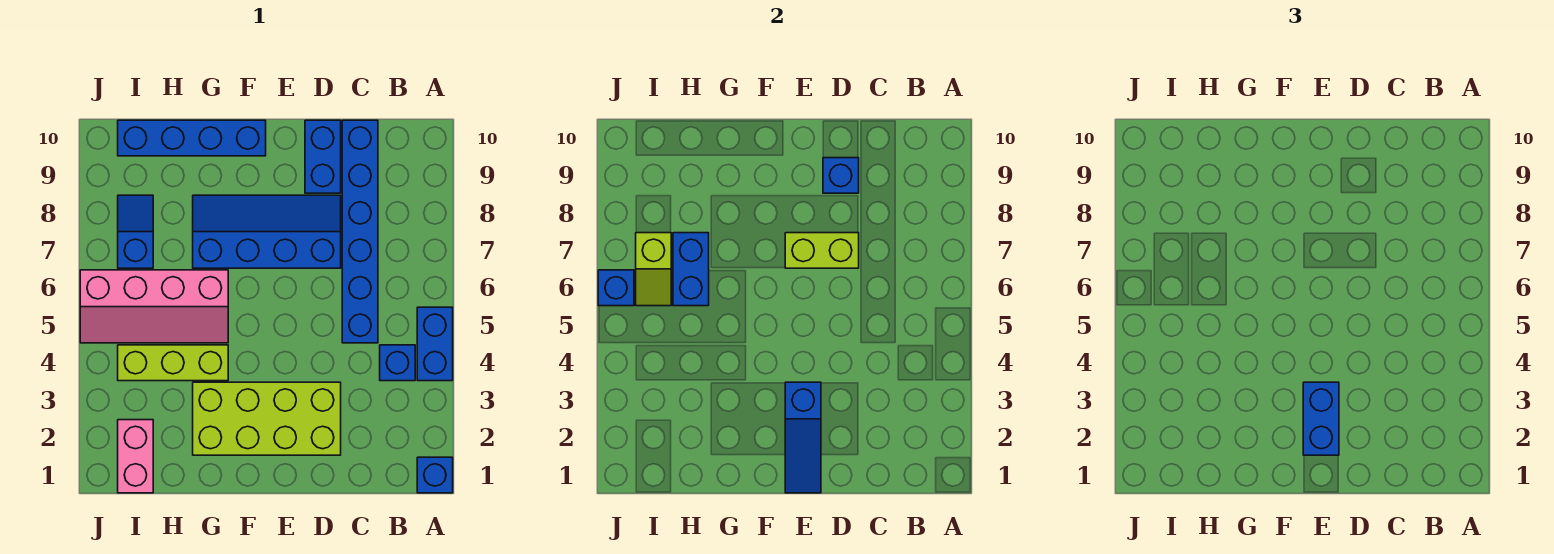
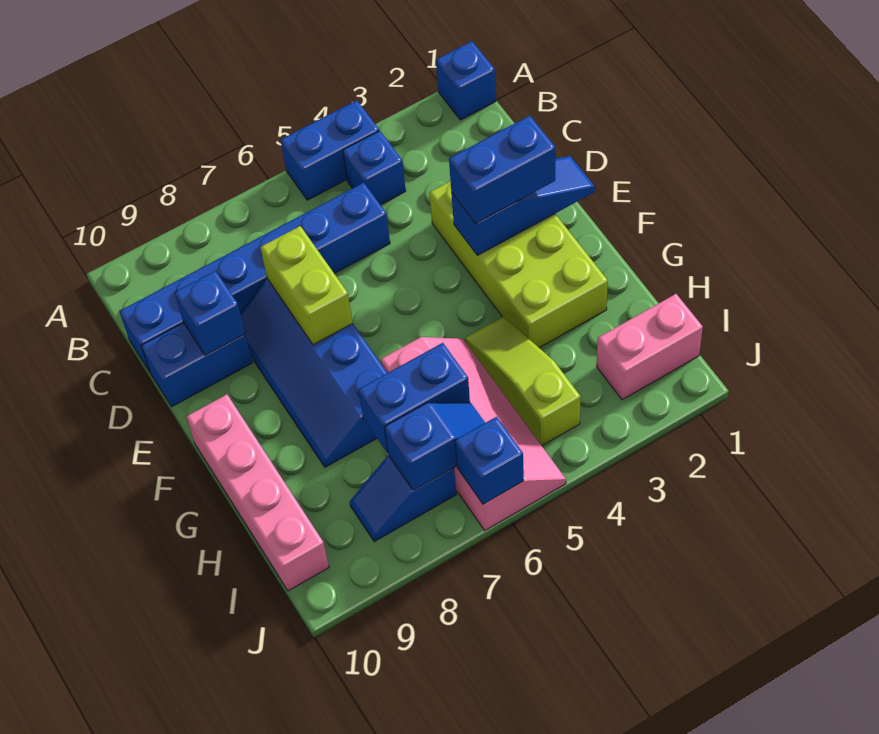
blue brick F10:I10 level 1 -> pink brick F10:I10 level 1
lime brick G4:I4 level 1 -> lime slope G4:I4 level 1 top I
lime slope I6:I7 level 2 top 7 -> blue slope I6:I7 level 2 top 7

